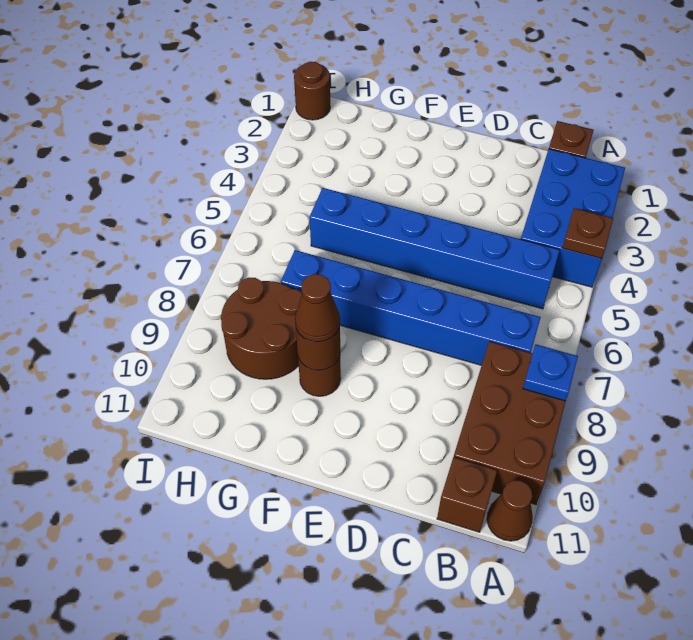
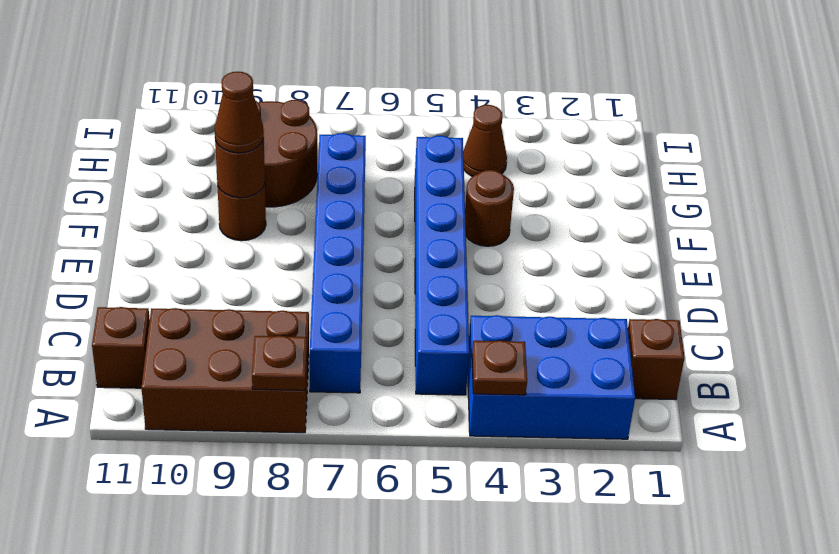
blue plate A8 level 2 -> brown plate A8 level 2
brown cone A11 level 1 -> brown cone H4 level 1
brown round brick I1 level 1 -> brown round brick F4 level 1

